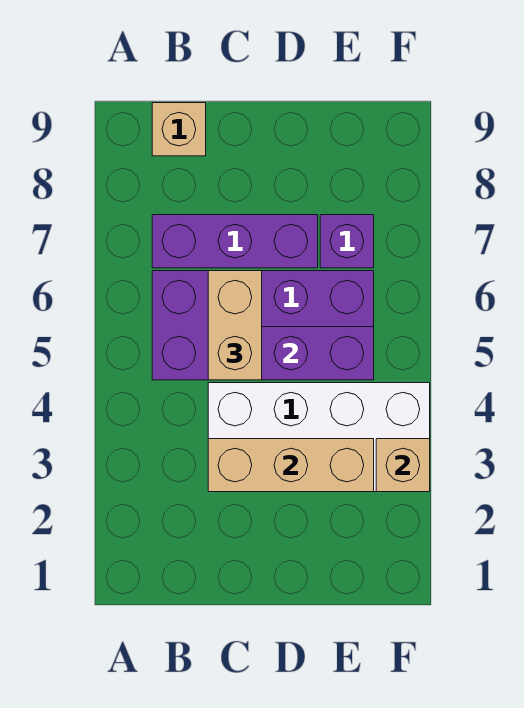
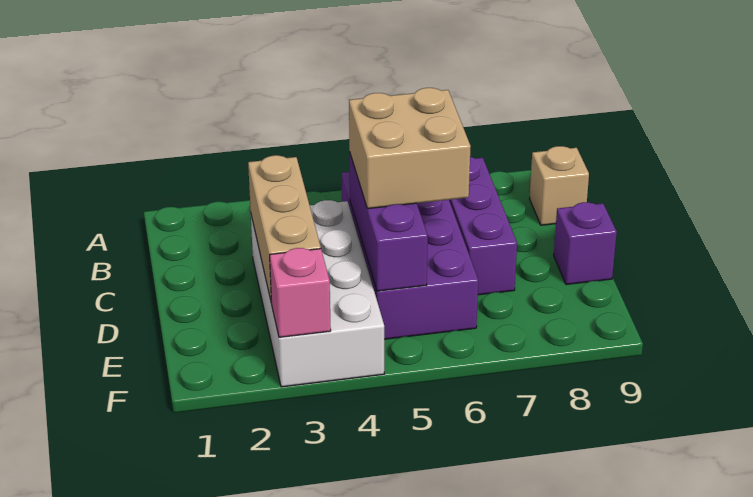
tan brick C5:C6 level 3 -> tan brick C5:D6 level 3
purple brick E7 level 1 -> purple brick D9 level 1
tan brick F3 level 2 -> pink brick F3 level 2

